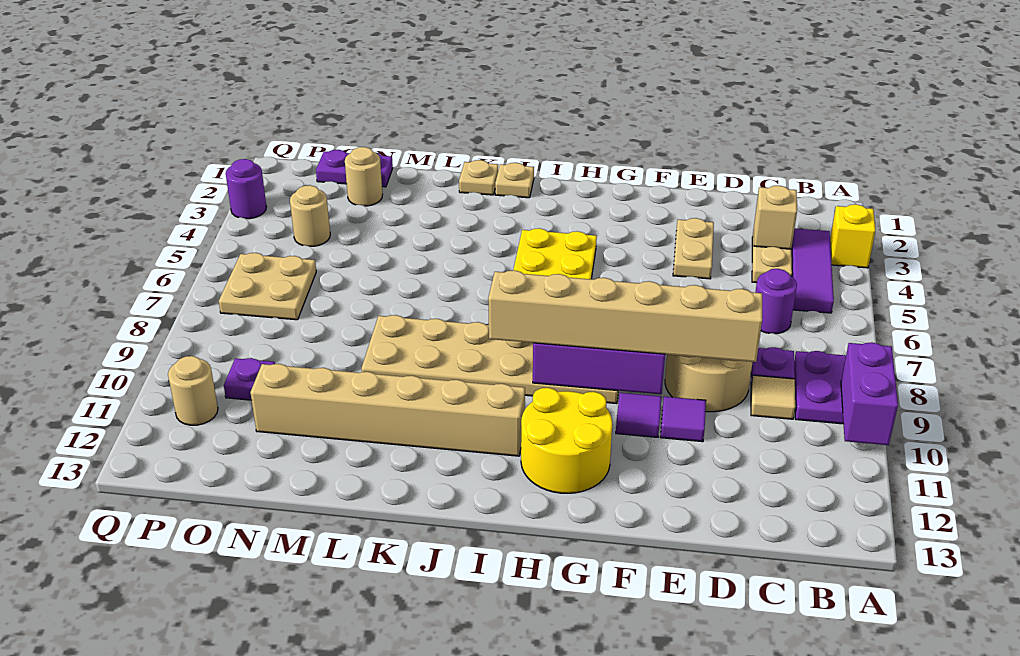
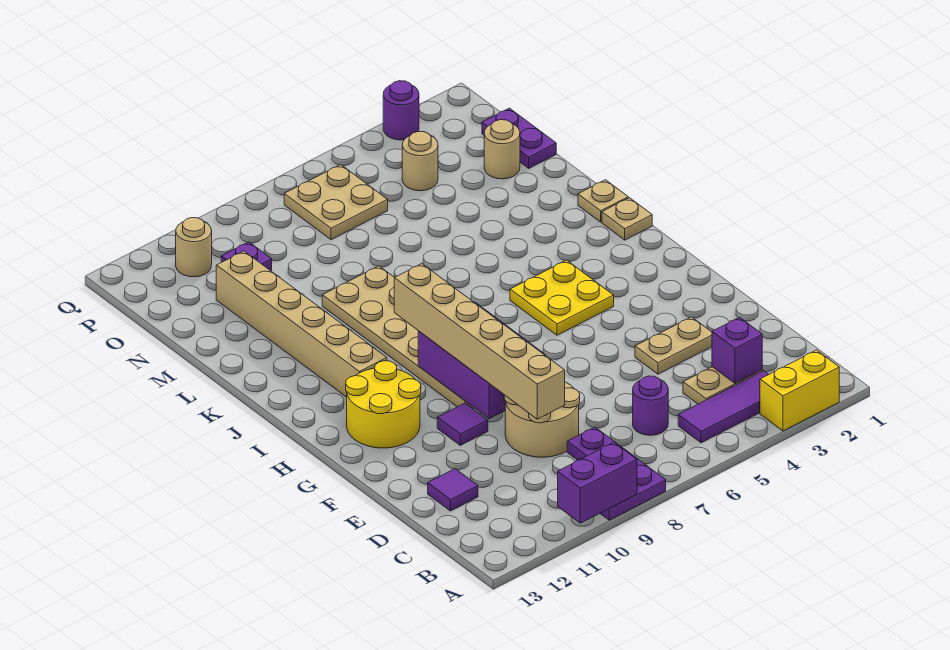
yellow brick A3 level 1 -> yellow brick A2:A3 level 1
tan brick C3 level 2 -> purple brick C3 level 2
tan tile C9 level 1 -> none
purple tile E10 level 1 -> purple tile D12 level 1

